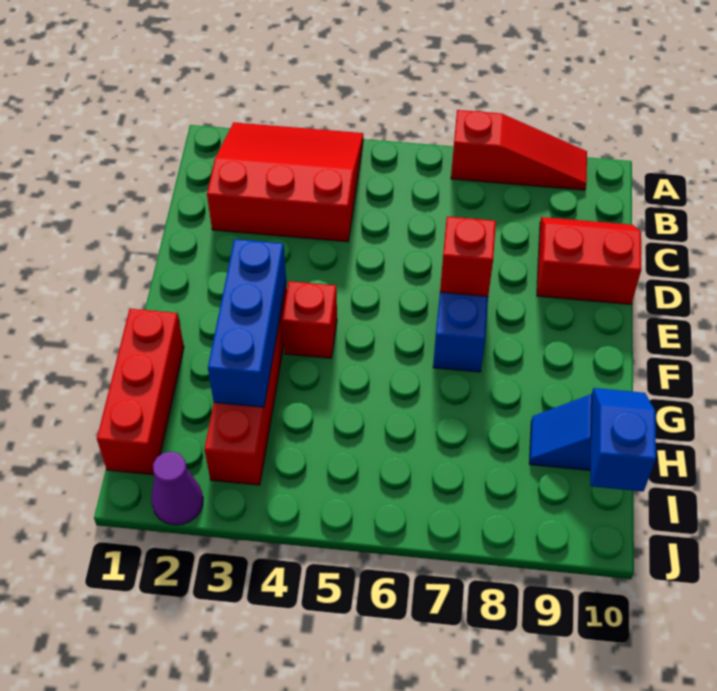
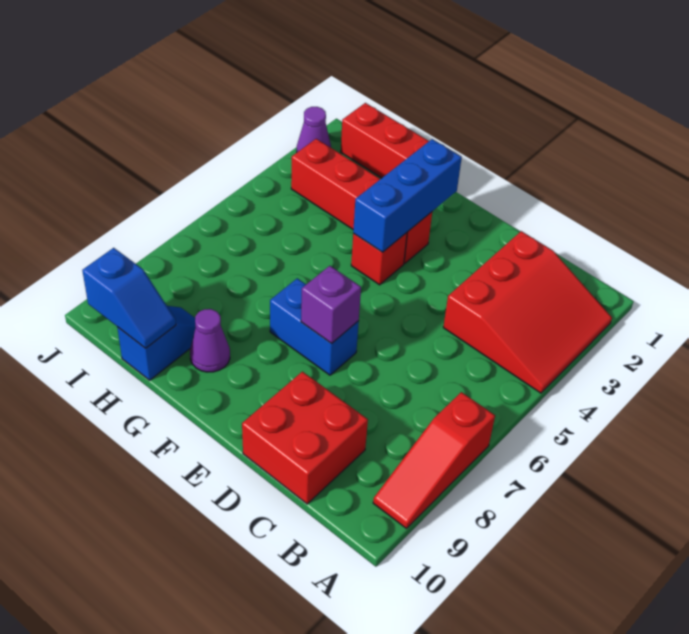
red slope C9:D10 level 1 top D -> red brick C9:D10 level 1
red brick E7 level 2 -> purple brick E7 level 2
blue brick F3:H3 level 2 -> blue brick F2:F4 level 2
none -> purple cone G9 level 1

